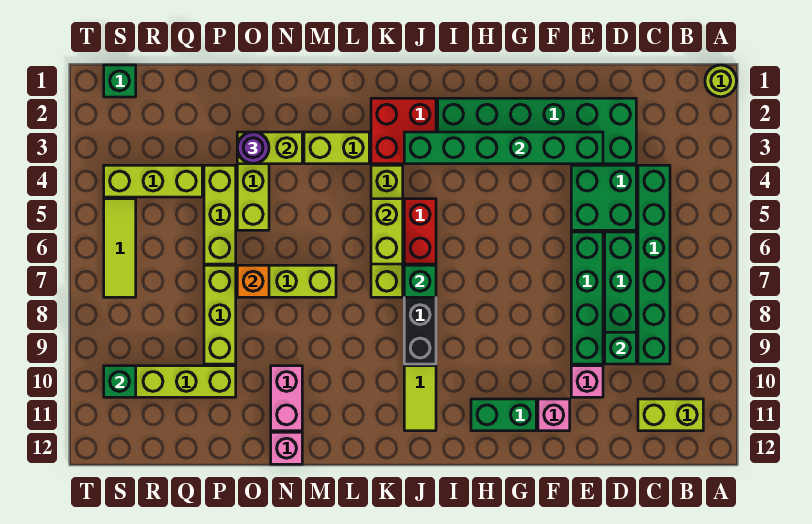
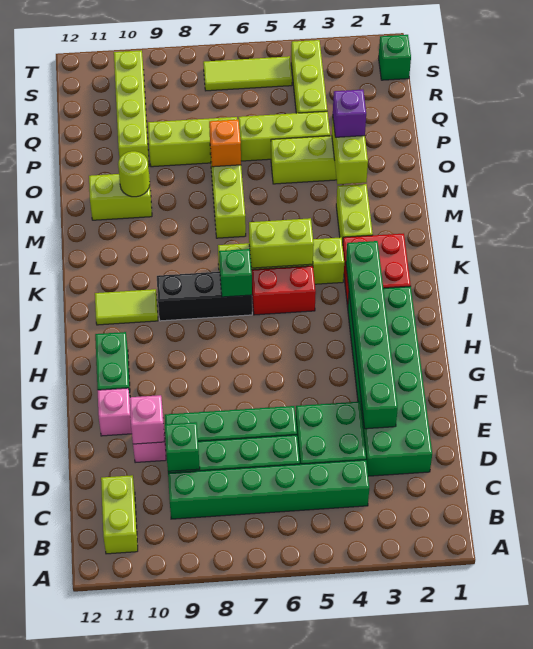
lime round brick A1 level 1 -> lime round brick N10 level 2
pink brick N10:N11 level 1 -> lime brick N10:N11 level 1
pink brick N12 level 1 -> pink brick E10 level 2
purple round brick O3 level 3 -> purple brick O3 level 3
green brick S10 level 2 -> none

